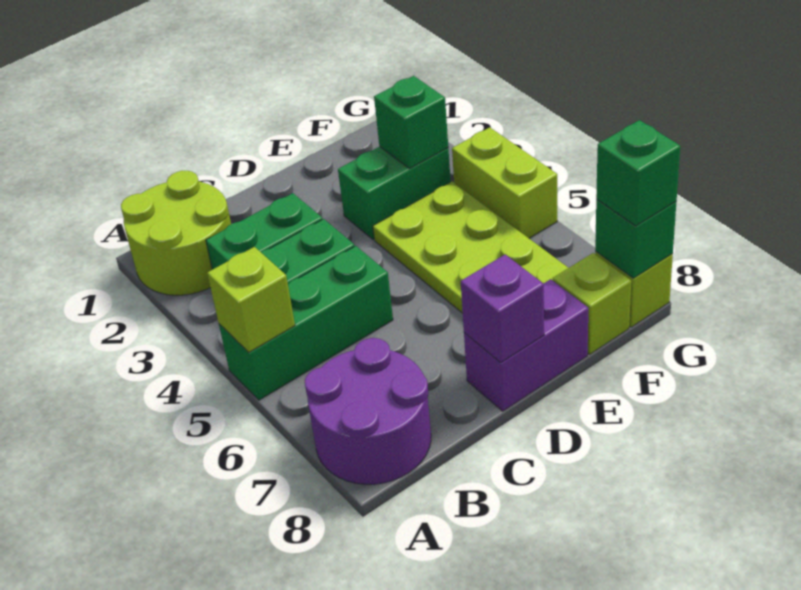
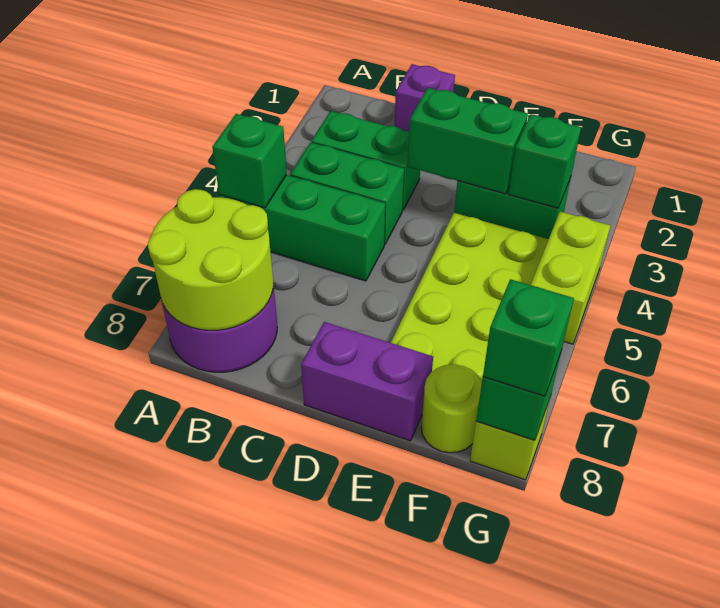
lime round brick A1:B2 level 1 -> lime round brick A7:B8 level 2
lime brick A5 level 2 -> green brick A5 level 2
none -> green brick D3:E3 level 2
purple brick D8 level 2 -> purple brick C1 level 1
lime brick F8 level 1 -> lime round brick F8 level 1

